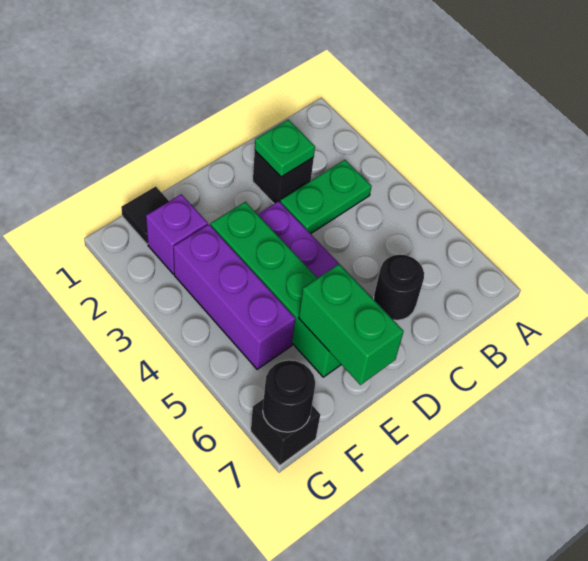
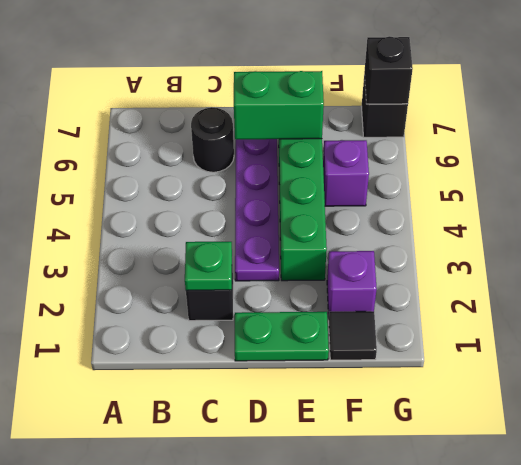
green plate B3:C3 level 1 -> green plate D1:E1 level 1
green brick E6:E7 level 2 -> green brick D6:E6 level 2
purple brick F3:F5 level 1 -> purple brick F5 level 1
black round brick G7 level 2 -> black brick G7 level 2

